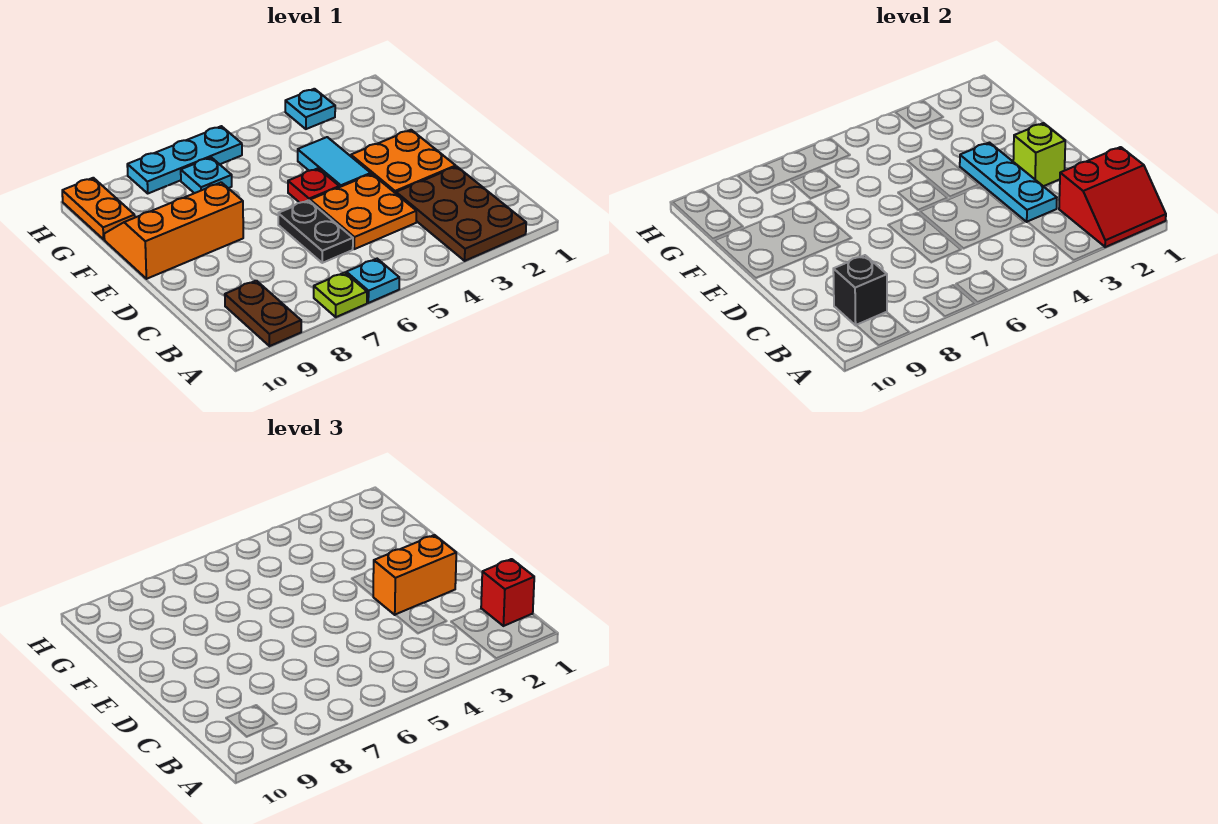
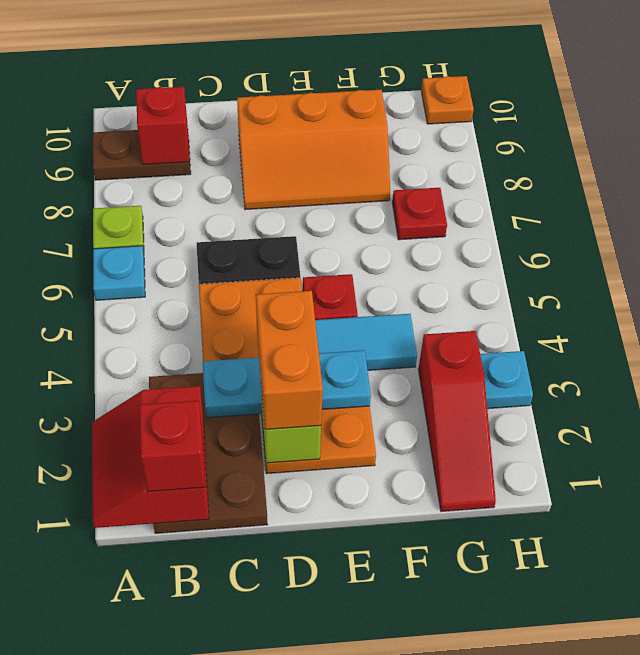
brown plate A2:C3 level 1 -> brown plate B1:C3 level 1
black brick B9 level 2 -> red brick B9 level 2
orange slope E8:F10 level 1 top E -> orange slope D8:F9 level 1 top 9
none -> red slope G1:G3 level 1 top 3
cyan plate G7 level 1 -> red plate G7 level 1
orange plate G10:H10 level 1 -> orange plate H10 level 1
cyan plate H6:H8 level 1 -> none

